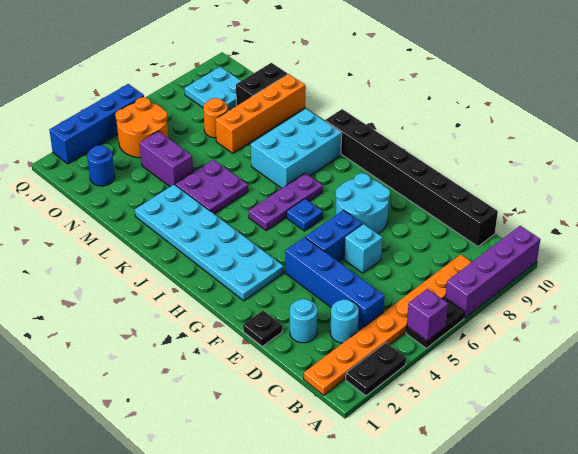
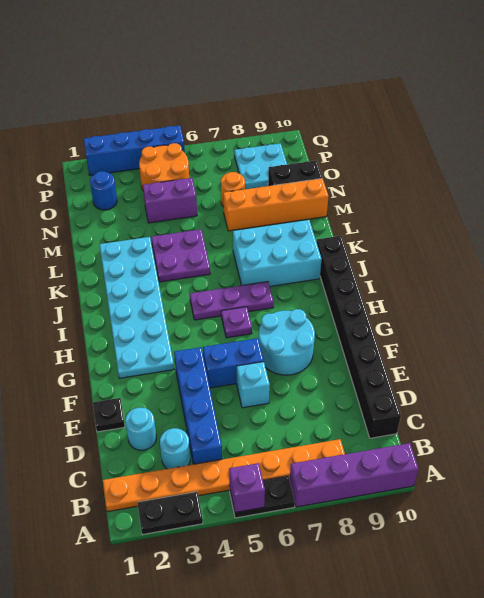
blue plate H6 level 1 -> purple plate H6 level 1
purple brick M4:N4 level 1 -> purple brick N4:N5 level 1

